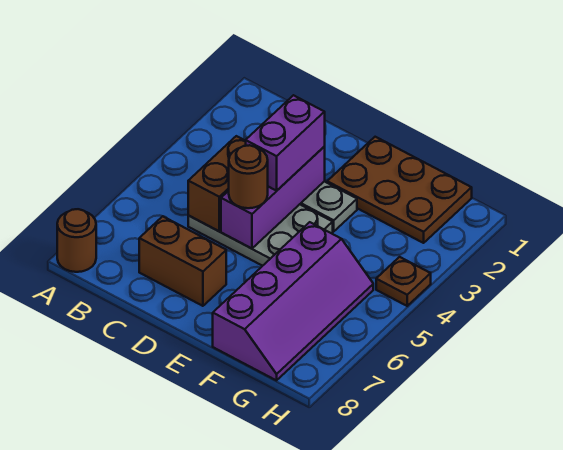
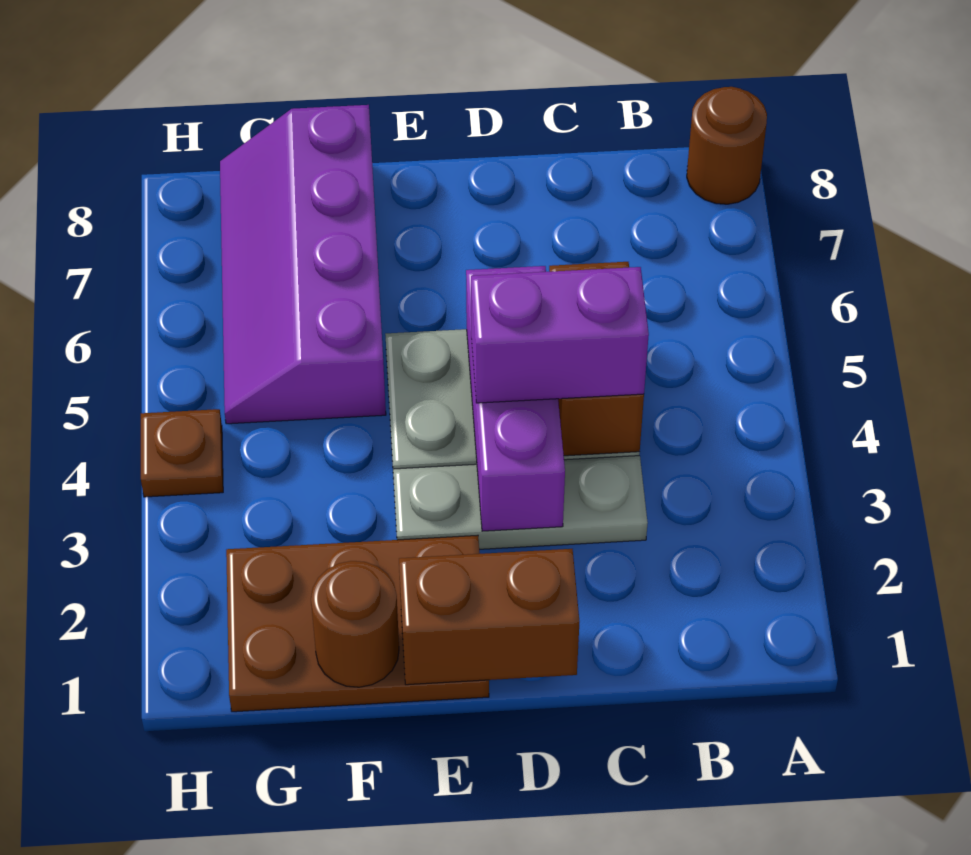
brown brick C7:D7 level 1 -> brown brick D1:E1 level 2
purple brick D3:D4 level 3 -> purple brick C4:D4 level 3
brown round brick D5 level 3 -> brown round brick F1 level 2

